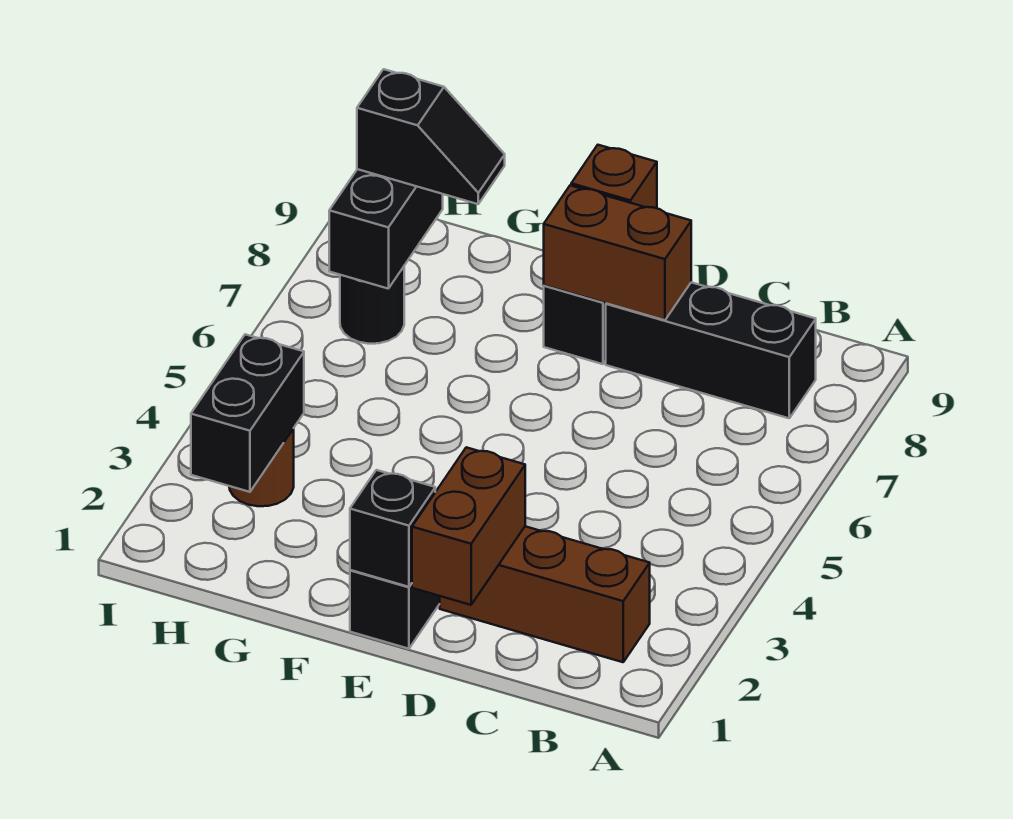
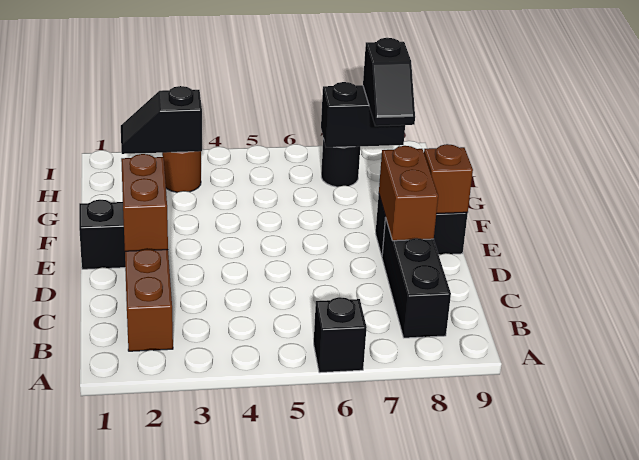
brown brick D1:D2 level 2 -> brown brick D2:E2 level 2
black brick E1 level 2 -> black brick A6 level 1
black brick H2:H3 level 2 -> black slope H2:H3 level 2 top 3

